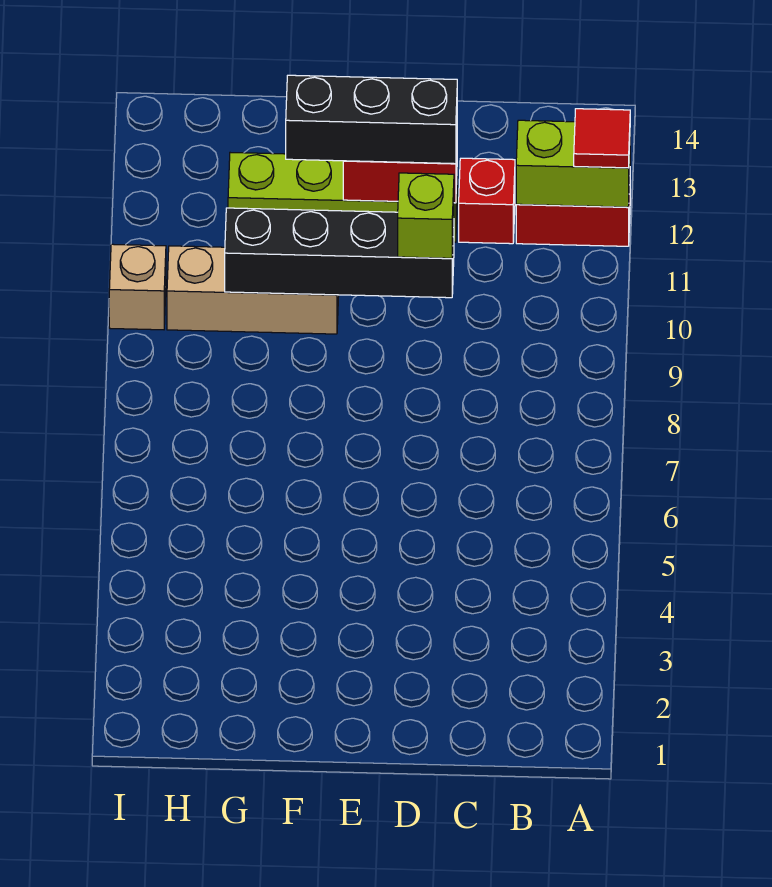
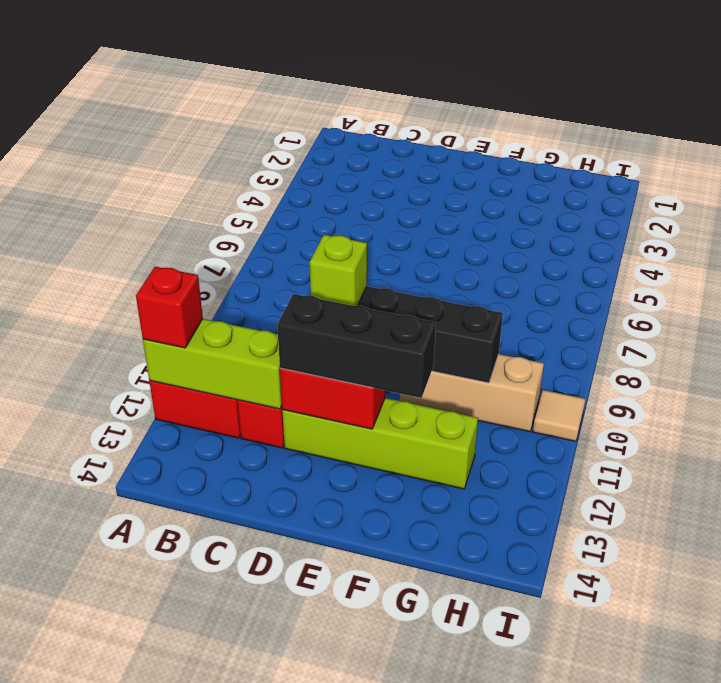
lime brick A12:B12 level 2 -> lime brick A12:C12 level 2
red tile A12 level 3 -> red brick A12 level 3
tan brick I10 level 1 -> tan tile I10 level 1

